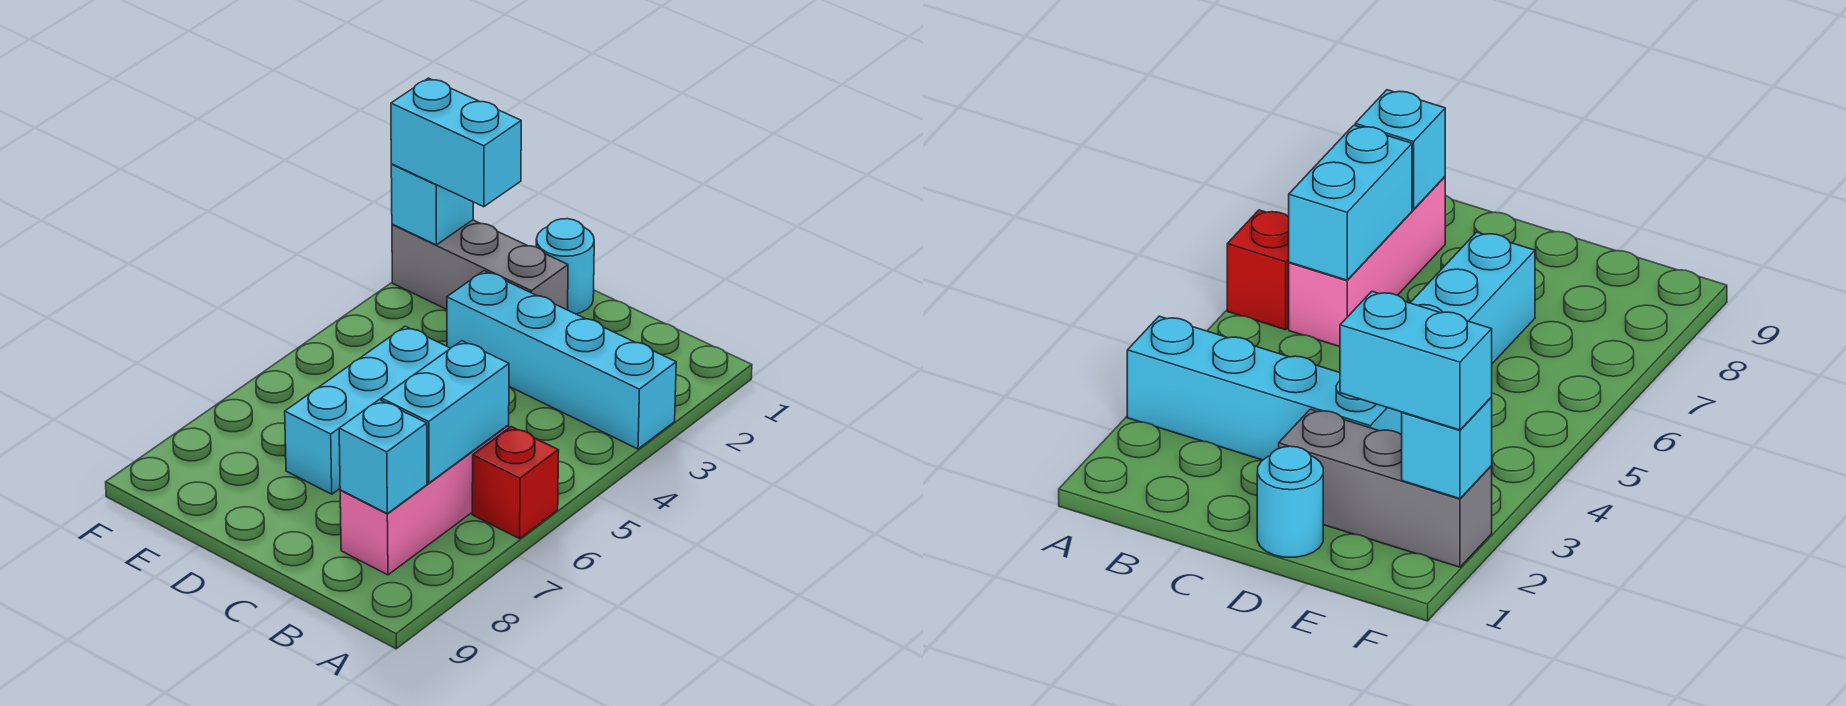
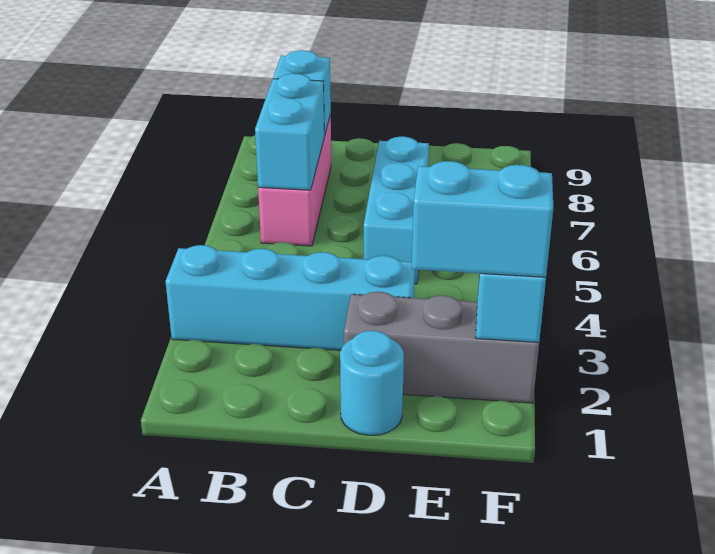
red brick A6 level 1 -> none

